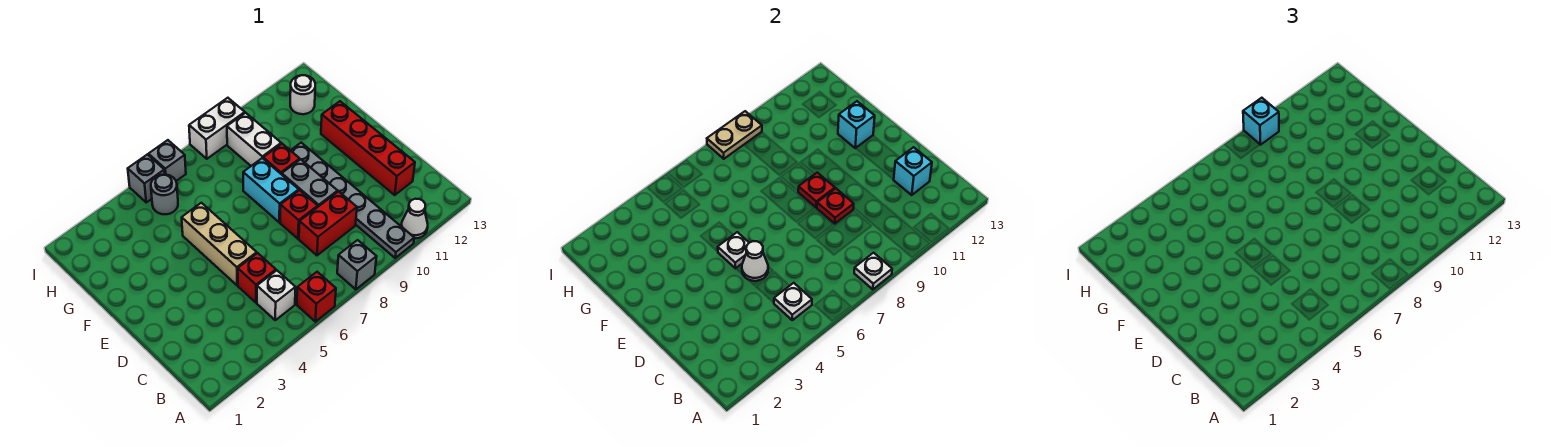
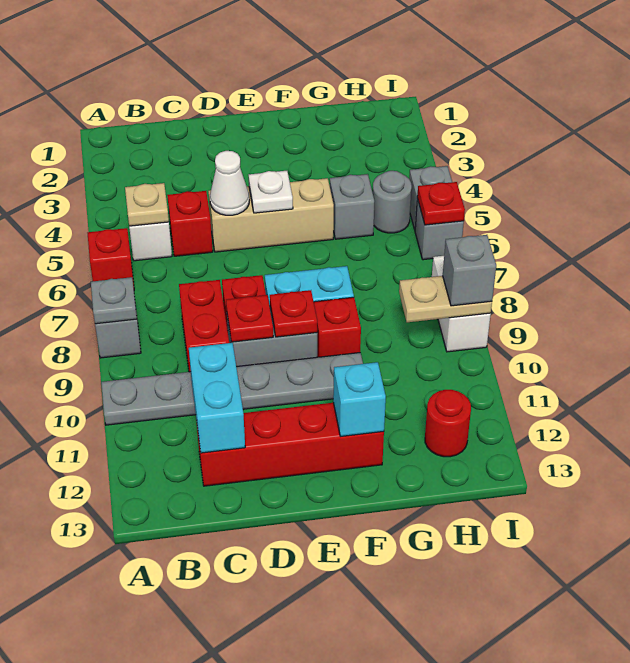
white plate A8 level 2 -> grey plate A8 level 2
white cone A11 level 1 -> none
white plate B5 level 2 -> tan plate B5 level 2
cyan brick C12 level 2 -> cyan brick C11:C12 level 2
none -> grey brick G5 level 1
white brick G9:H9 level 1 -> none
white round brick H12 level 1 -> red round brick H12 level 1
none -> red plate I6 level 2
tan plate I8:I9 level 2 -> tan plate H9:I9 level 2
cyan brick I9 level 3 -> grey brick I9 level 3

